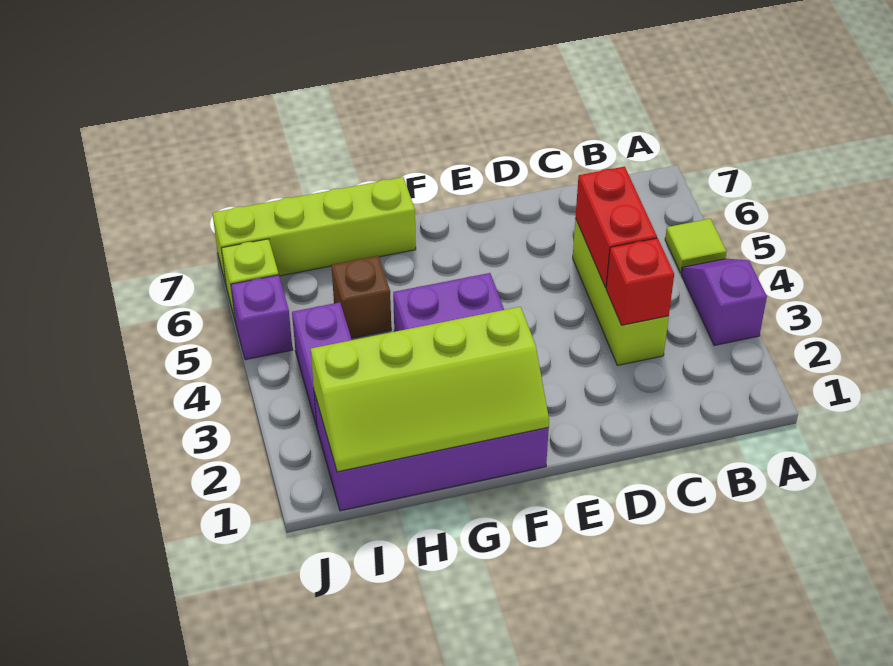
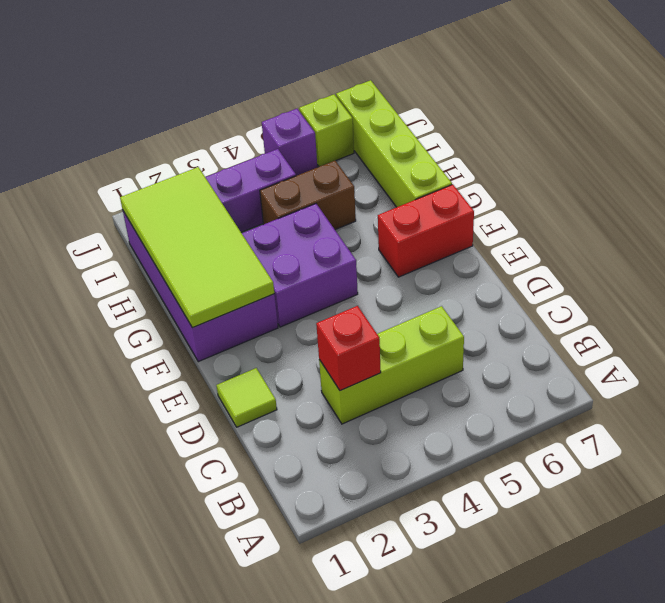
purple slope A3:A4 level 1 top 3 -> none
lime tile A5 level 1 -> lime tile D1 level 1
red brick C4:C5 level 2 -> red brick F6:F7 level 1
lime slope F1:I2 level 2 top 2 -> lime tile F1:I2 level 2
brown brick H5 level 1 -> brown brick H4:H5 level 1

